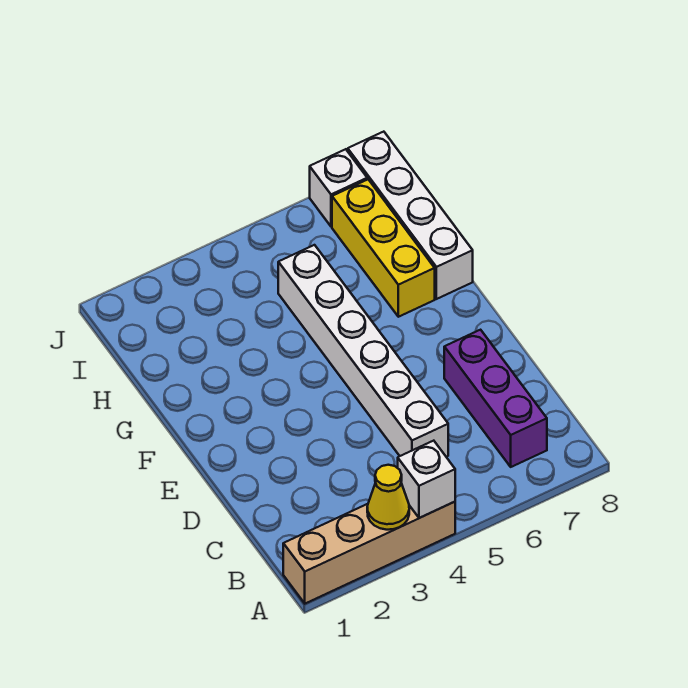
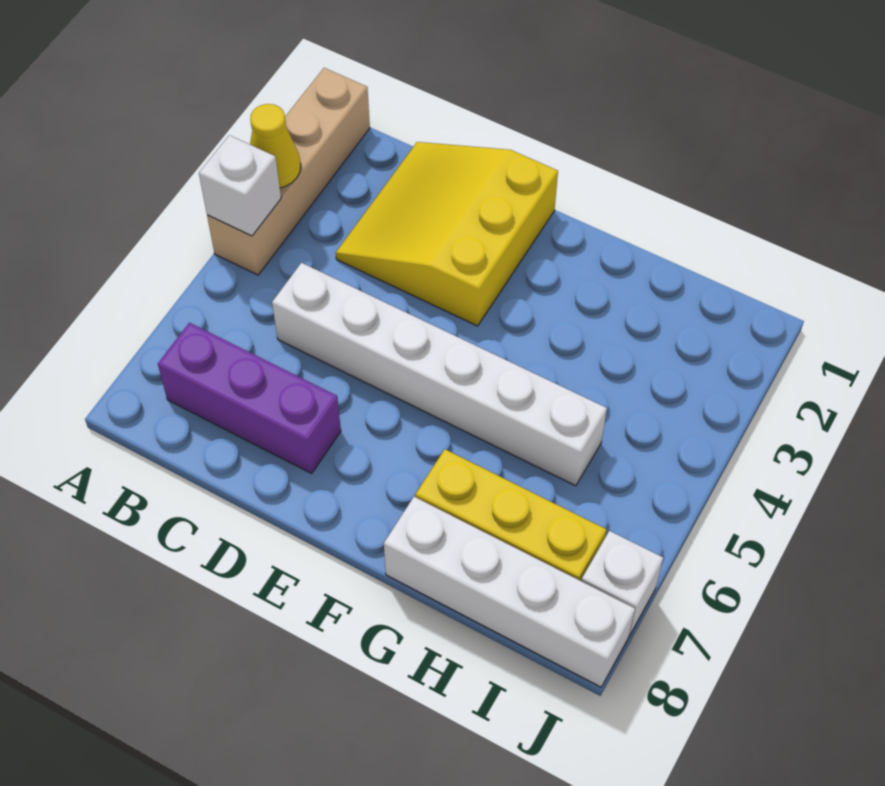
none -> yellow slope C1:E3 level 1 top E

